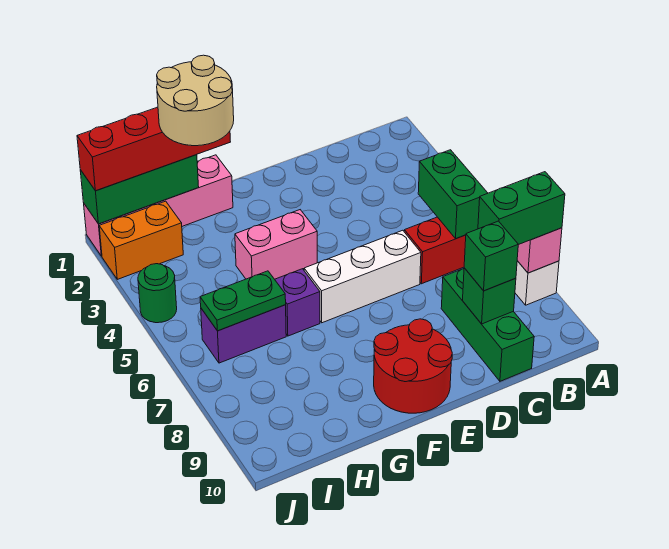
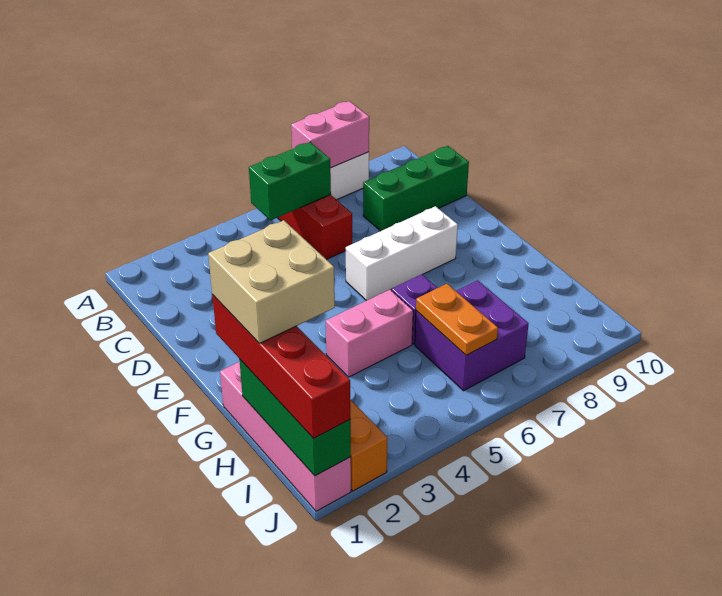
green brick A8:B8 level 3 -> none
green brick C9 level 2 -> none
green brick C9 level 3 -> none
white brick D6:F6 level 1 -> white brick E6:E8 level 1
red round brick E9:F10 level 1 -> none
pink brick F4:G4 level 1 -> pink brick G4:G5 level 1
tan round brick G1:H2 level 4 -> tan brick G1:H2 level 4
purple brick H6:I6 level 1 -> purple brick H6:I7 level 1
green plate H6:I6 level 2 -> orange plate H6:I6 level 2
green round brick J4 level 1 -> none

